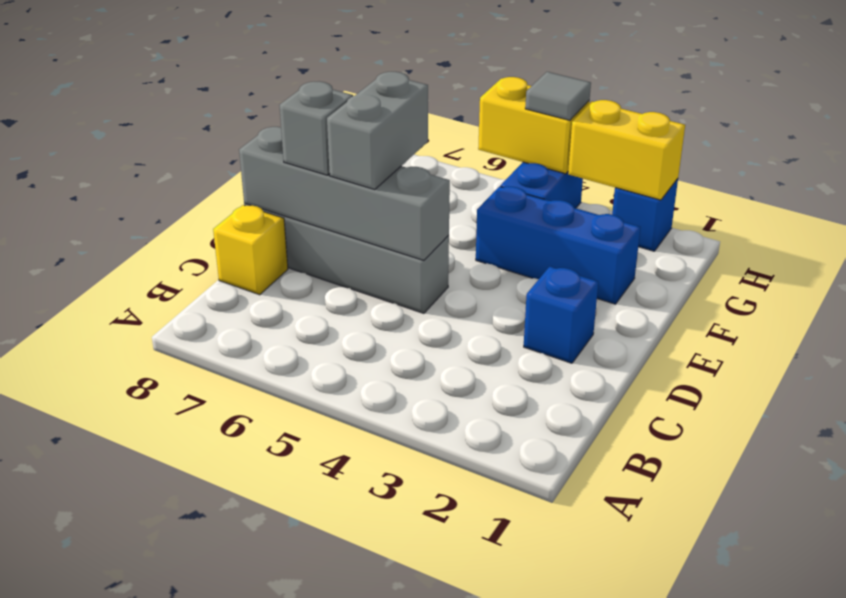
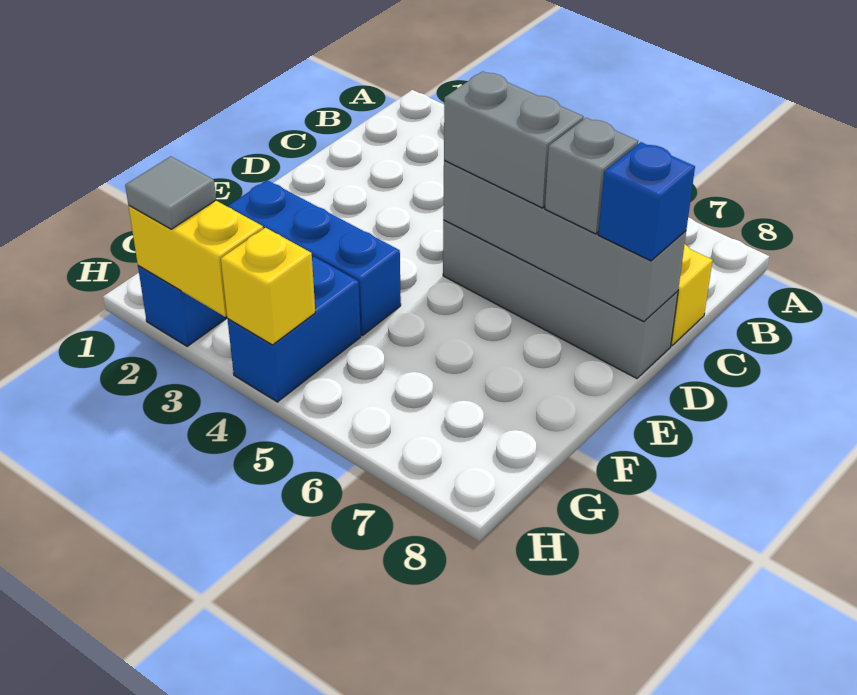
blue brick D2 level 1 -> blue brick D8 level 3
grey brick D6:E6 level 3 -> grey brick D5:D6 level 3
yellow brick H4:H5 level 2 -> yellow brick H4 level 2
grey tile H4 level 3 -> grey tile H2 level 3

